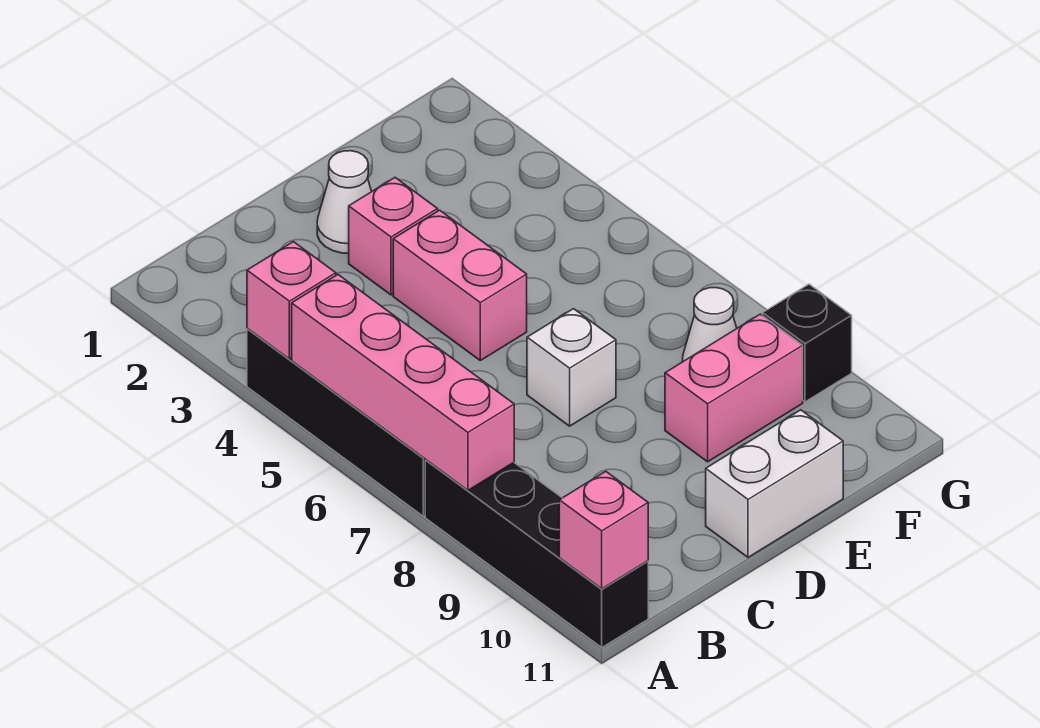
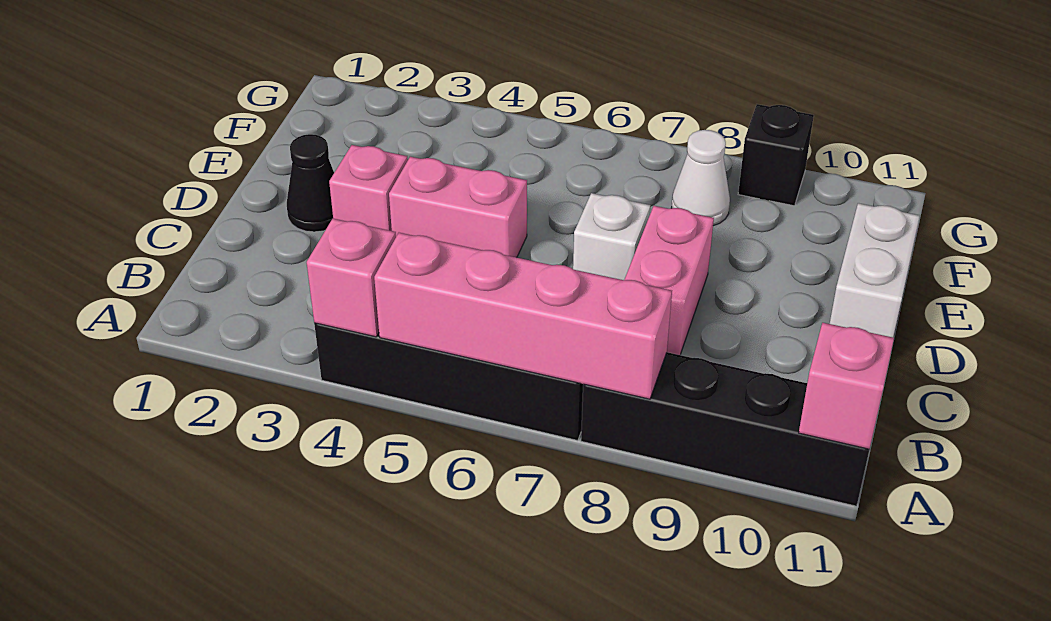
white cone D2 level 1 -> black cone D2 level 1
pink brick E9:F9 level 1 -> pink brick C8:D8 level 1

